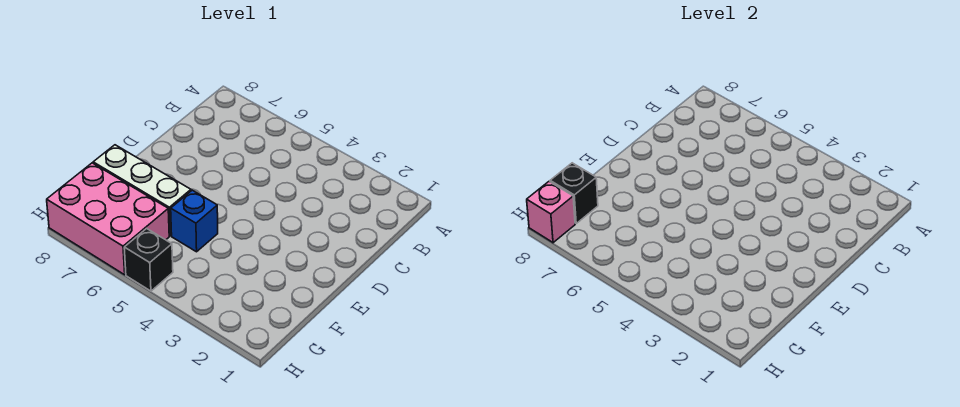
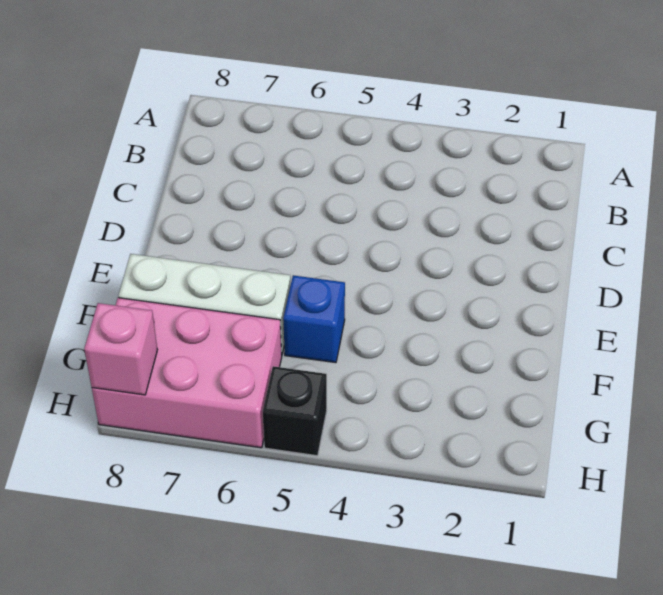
black brick G8 level 2 -> none

